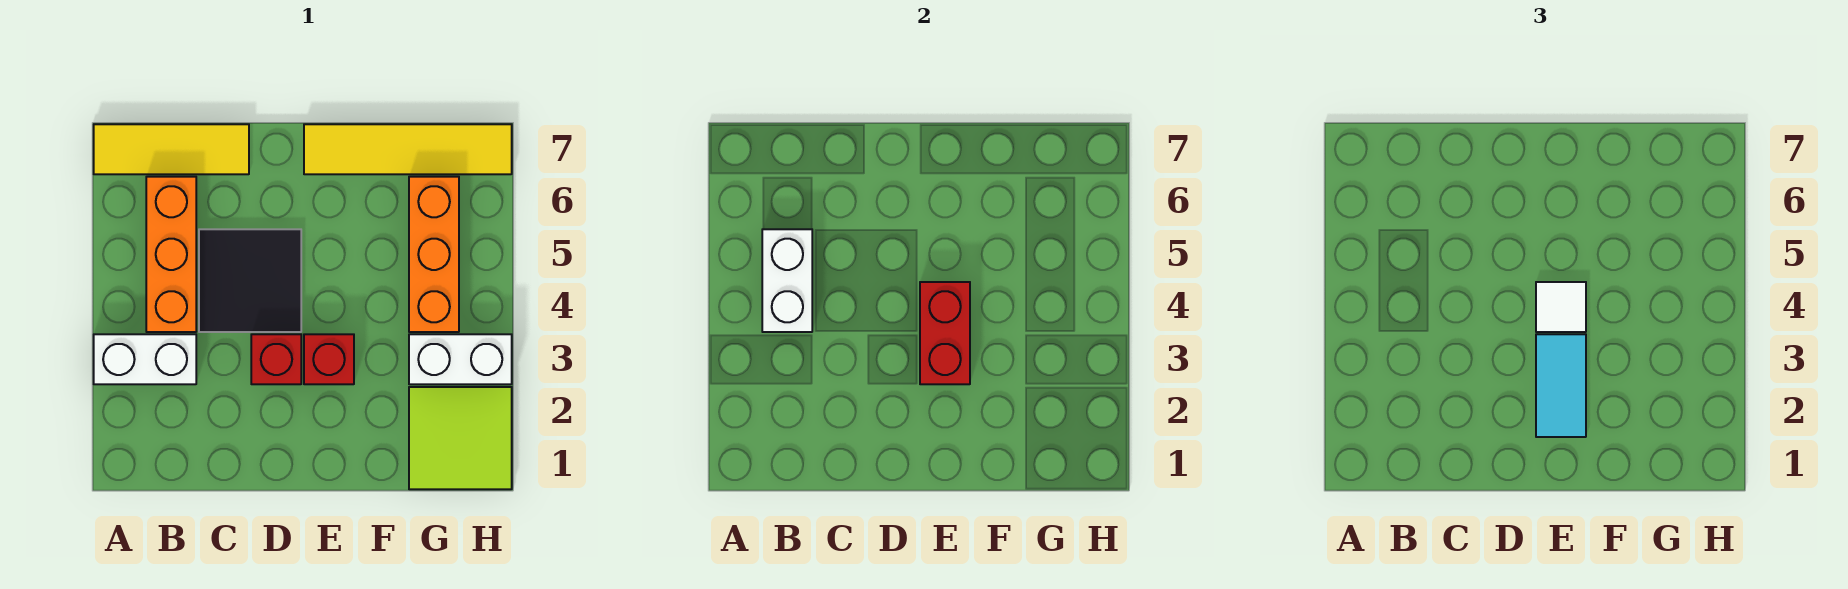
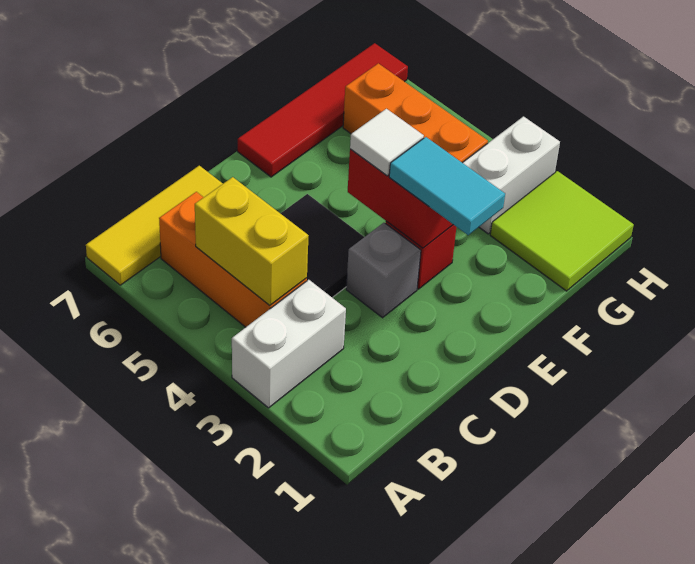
white brick B4:B5 level 2 -> yellow brick B4:B5 level 2
red brick D3 level 1 -> grey brick D3 level 1
yellow tile E7:H7 level 1 -> red tile E7:H7 level 1

